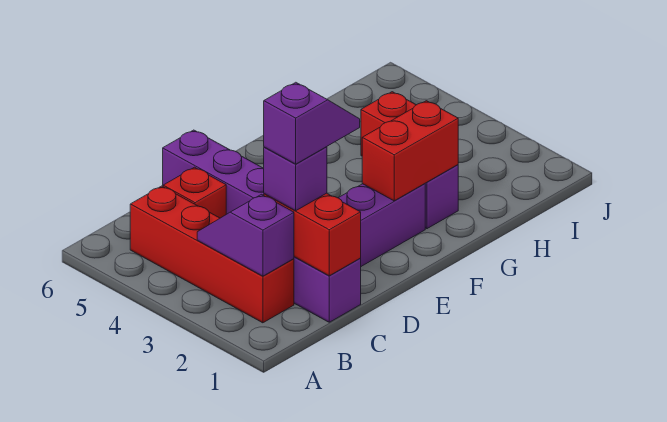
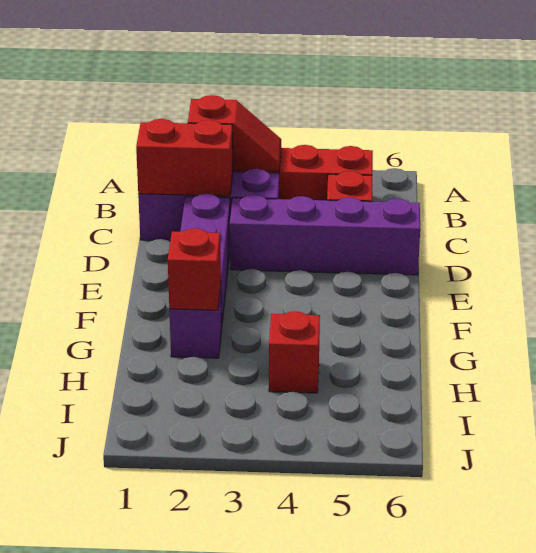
purple slope B2:B3 level 2 top 2 -> red slope B2:B3 level 2 top 2
purple brick C2 level 3 -> none
purple slope C2:D2 level 4 top C -> none
red brick F2:G2 level 2 -> red brick G2 level 2

